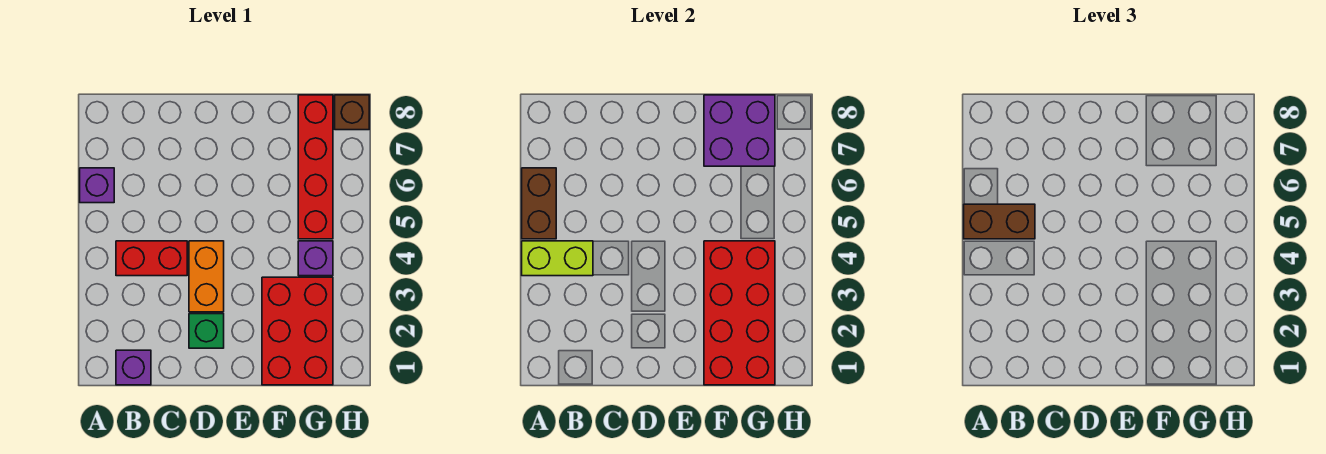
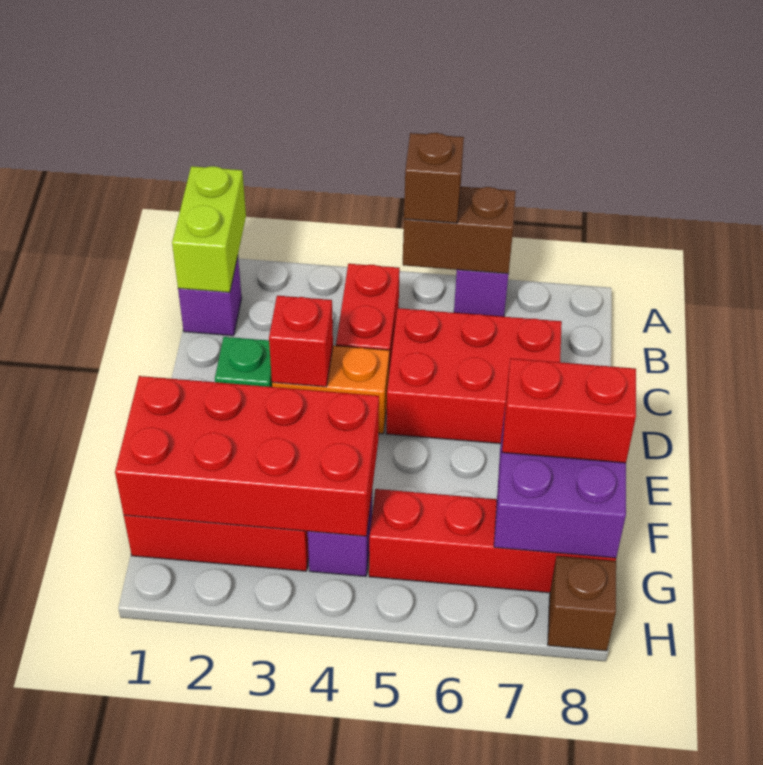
lime brick A4:B4 level 2 -> lime brick A1:B1 level 2
brown brick A5:B5 level 3 -> brown brick A5 level 3
none -> red brick C5:D7 level 1
none -> red brick D3 level 2
none -> red brick F7:F8 level 3

